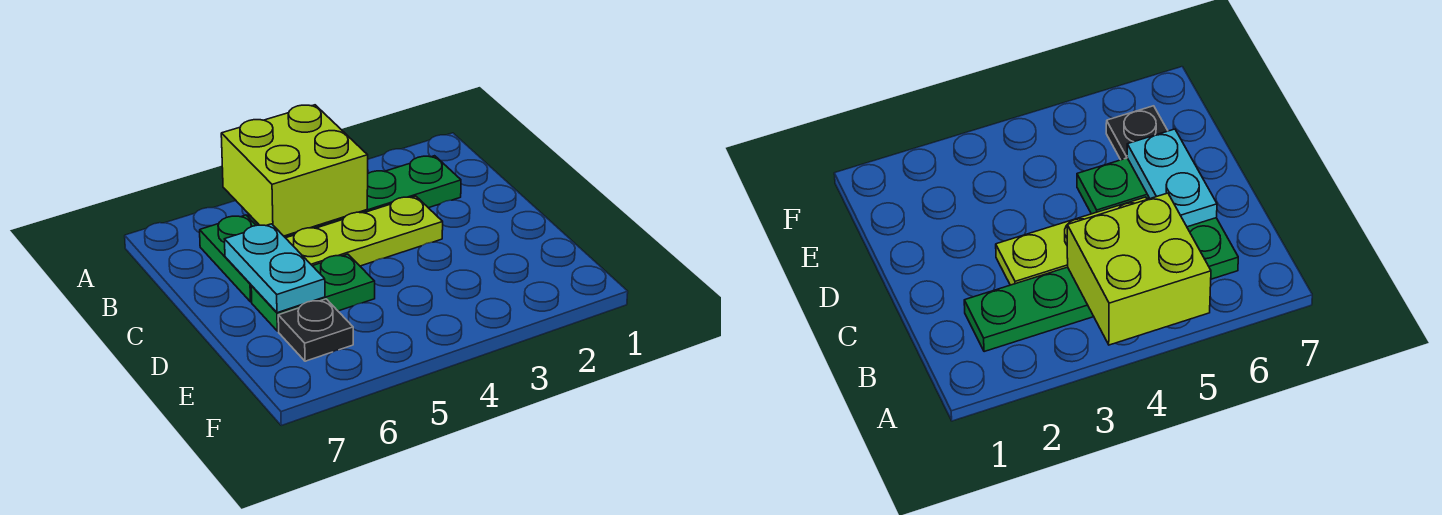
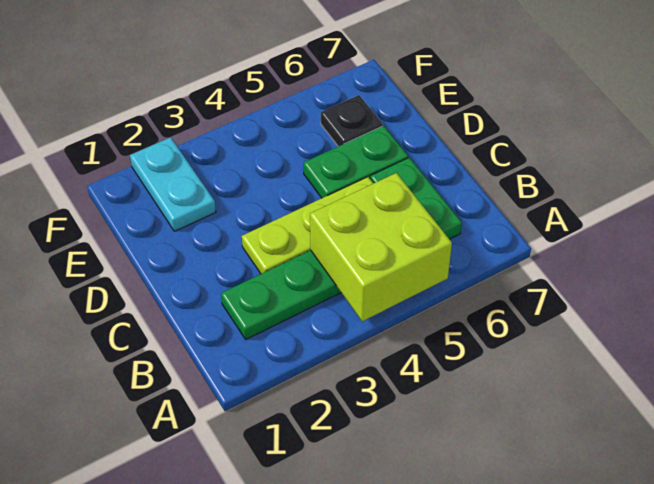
cyan plate C6:D6 level 2 -> cyan plate E2:F2 level 1

